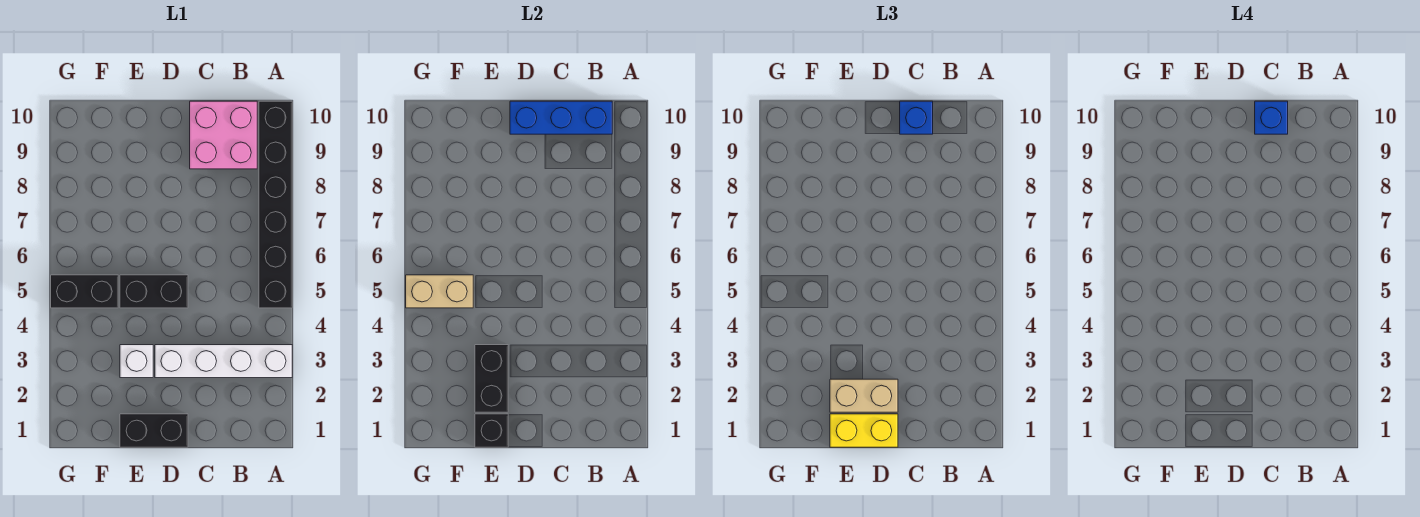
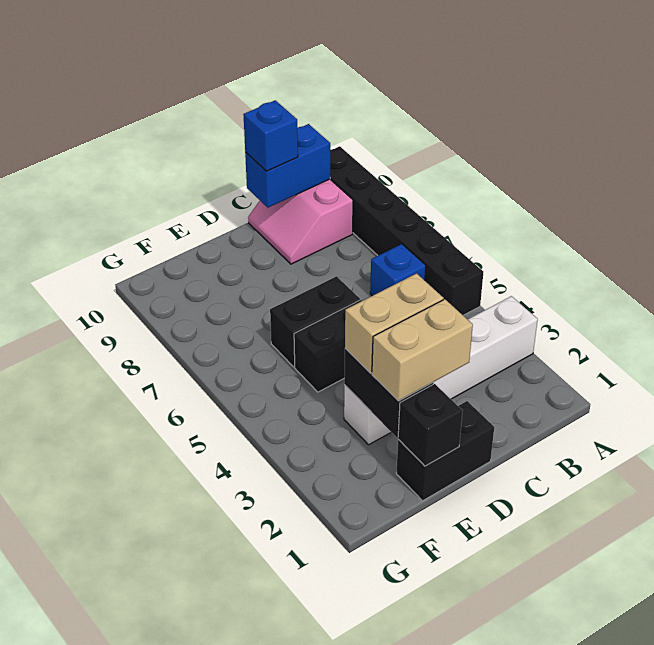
pink brick B9:C10 level 1 -> pink slope B9:C10 level 1 top B
blue brick B10:D10 level 2 -> blue brick B10:C10 level 2
blue brick C10 level 4 -> blue brick B6 level 1
yellow brick D1:E1 level 3 -> none
black brick F5:G5 level 1 -> black brick D6:E6 level 1
tan brick F5:G5 level 2 -> tan brick D3:E3 level 3

